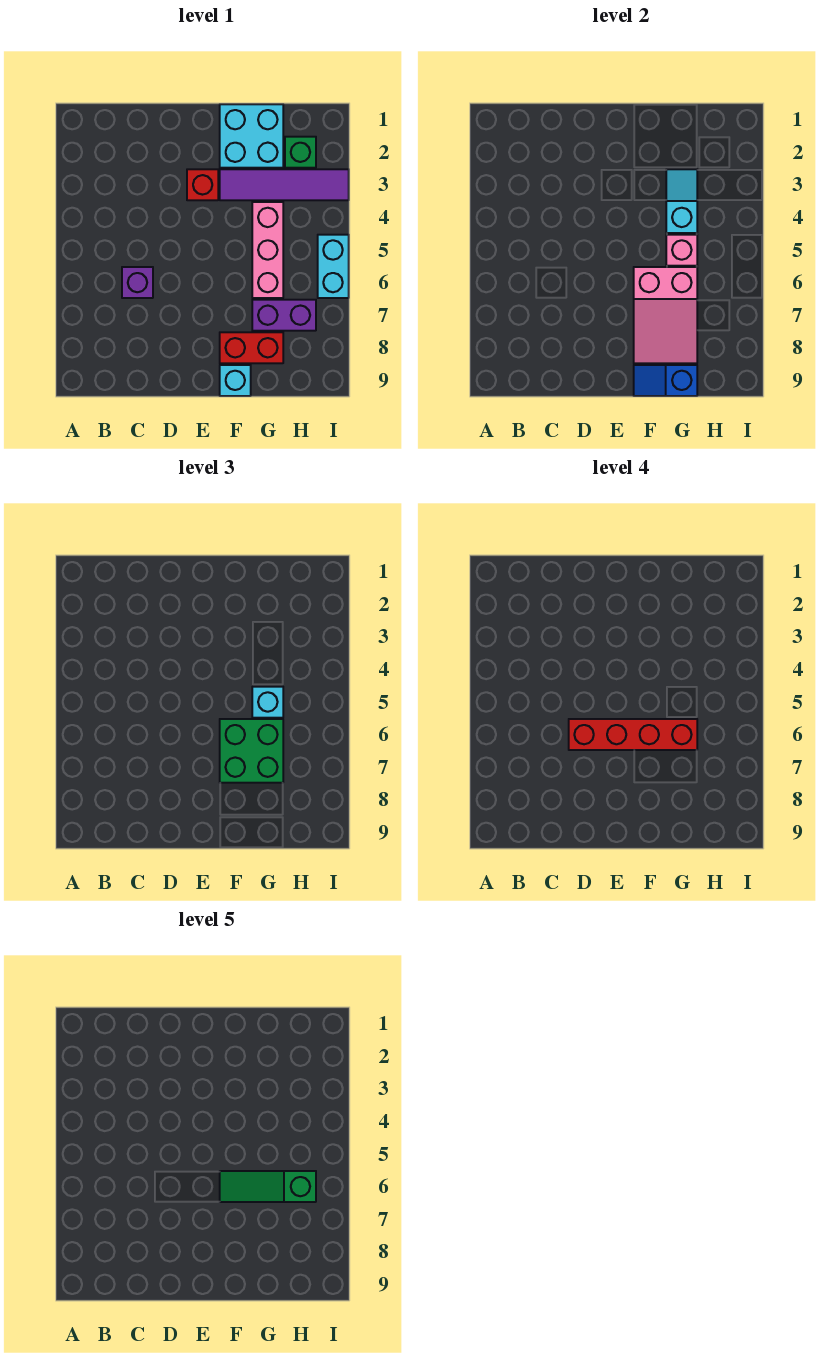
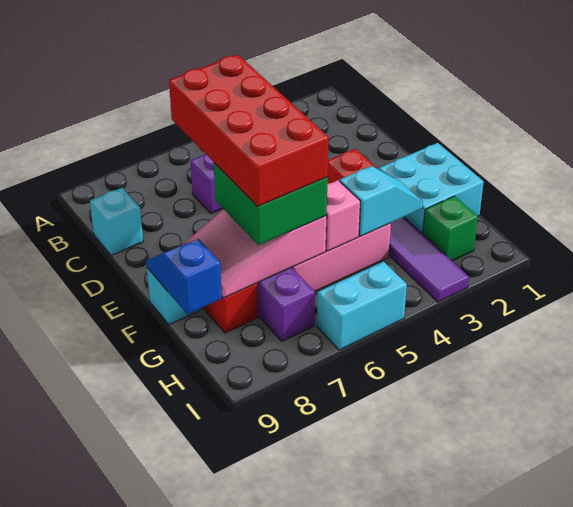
red brick D6:G6 level 4 -> red brick D6:G7 level 4
green slope F6:H6 level 5 top H -> none
cyan brick G5 level 3 -> cyan brick C9 level 1

